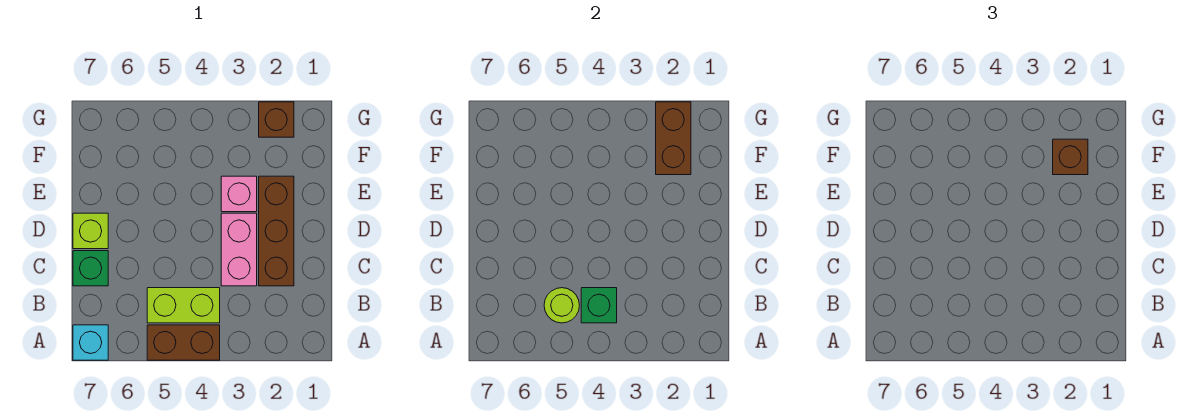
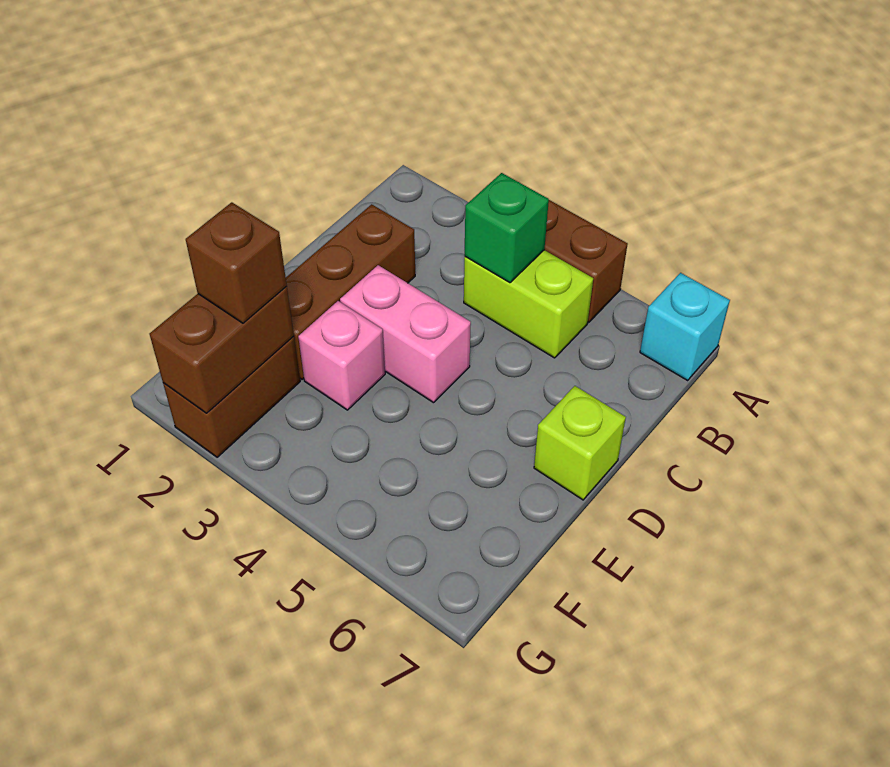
lime round brick B5 level 2 -> none
pink brick C3:D3 level 1 -> pink brick D3:D4 level 1
green brick C7 level 1 -> none
brown brick G2 level 1 -> brown brick F2:G2 level 1

